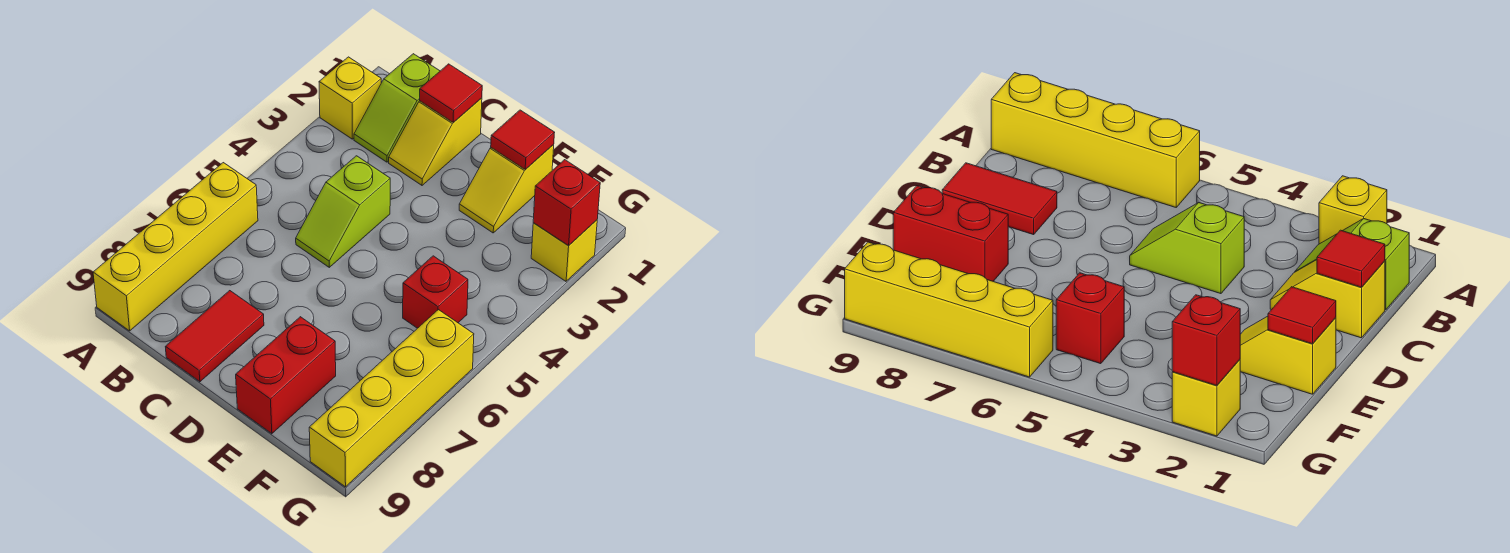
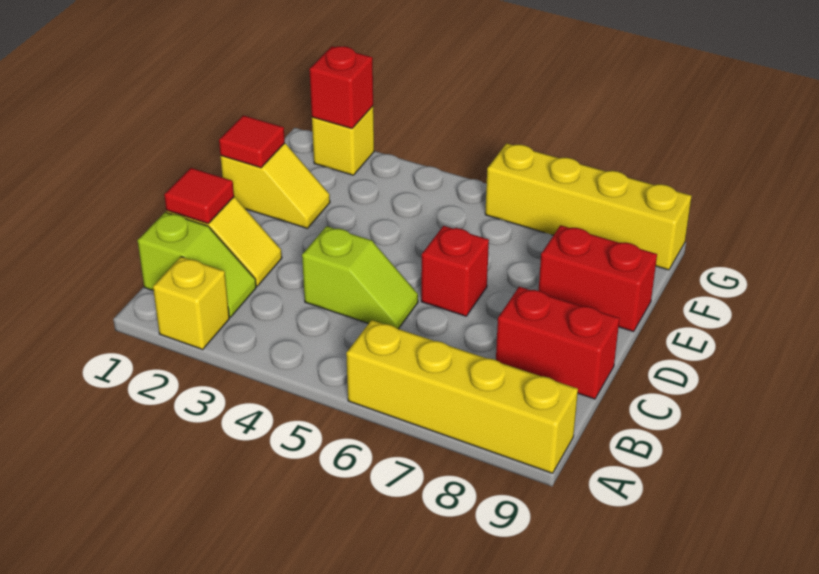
red tile C8:C9 level 1 -> red brick C8:C9 level 1
red brick F5 level 1 -> red brick D6 level 1

